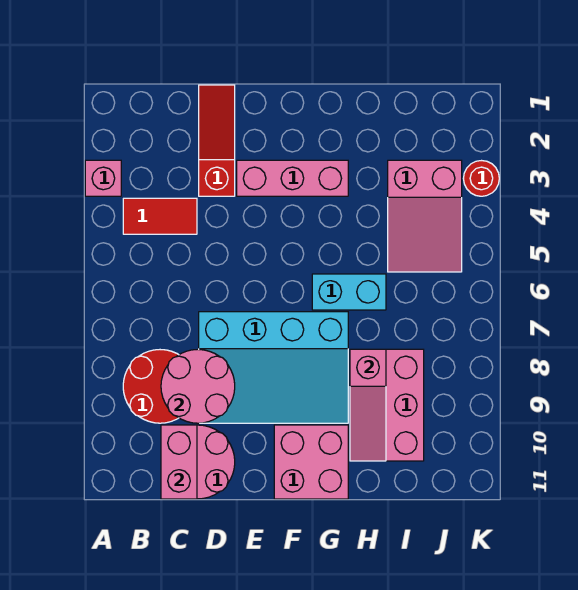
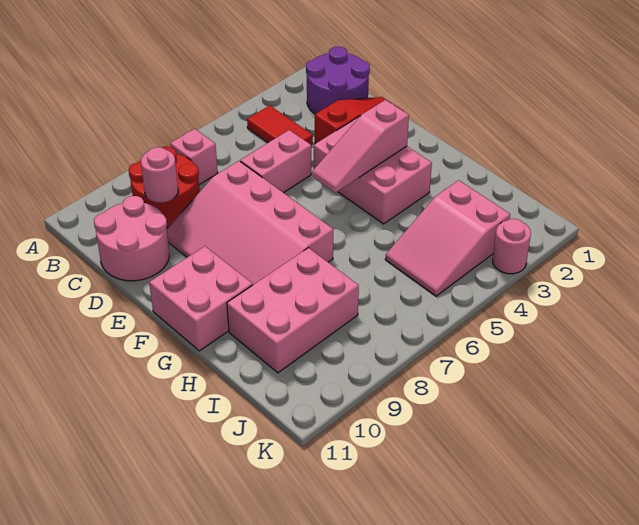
pink brick A3 level 1 -> pink brick B7 level 1
none -> purple round brick B1:C2 level 1
pink round brick C8:D9 level 2 -> pink round brick C9 level 2
pink brick C10:C11 level 2 -> pink brick D5:D6 level 1
cyan slope D7:G9 level 1 top 7 -> pink slope D7:G9 level 1 top 7
pink brick E3:G3 level 1 -> pink brick E3:G4 level 1
cyan brick G6:H6 level 1 -> none
pink slope H8:H10 level 2 top 8 -> pink slope F3:F5 level 2 top 3
red round brick K3 level 1 -> pink round brick K3 level 1

